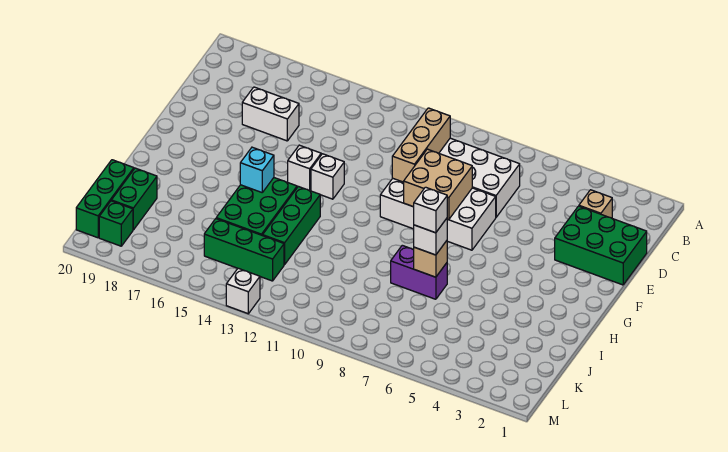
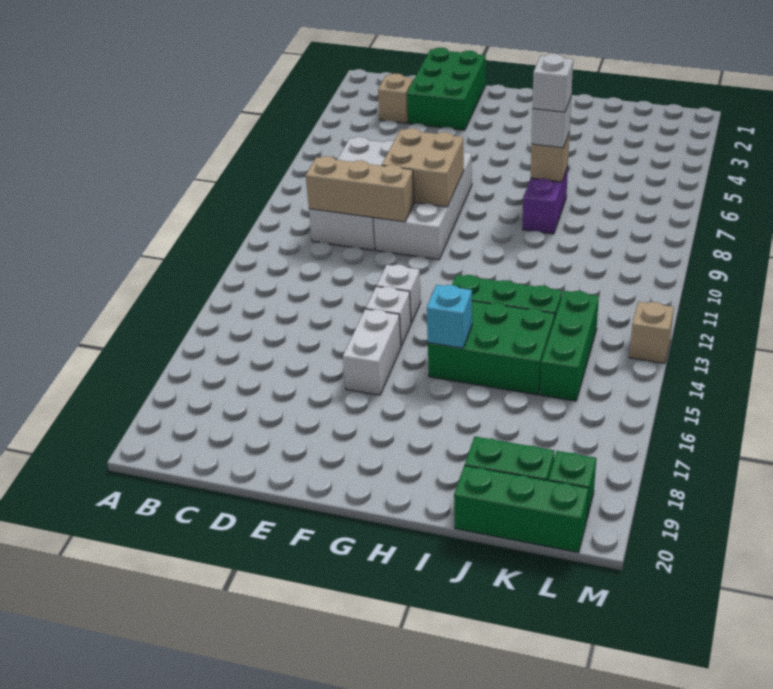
white brick D16:D17 level 1 -> white brick F15:F16 level 1
white brick M13 level 1 -> tan brick M13 level 1

